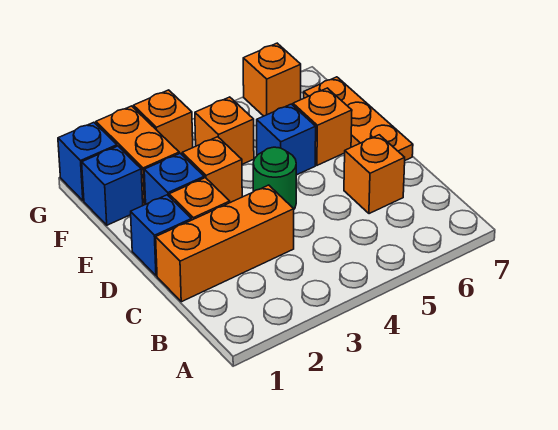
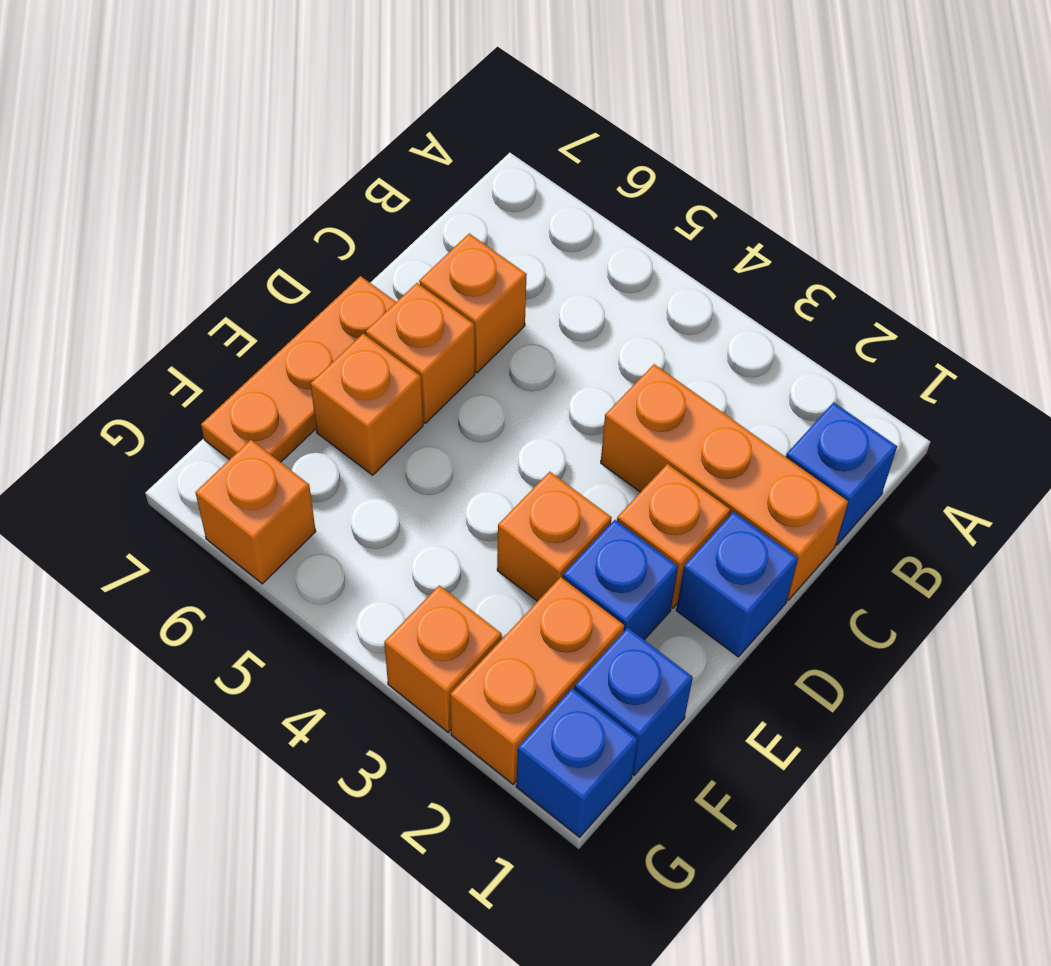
green round brick D4 level 1 -> none
blue brick E5 level 1 -> blue brick B1 level 1
orange brick F4 level 1 -> orange brick D6 level 1

